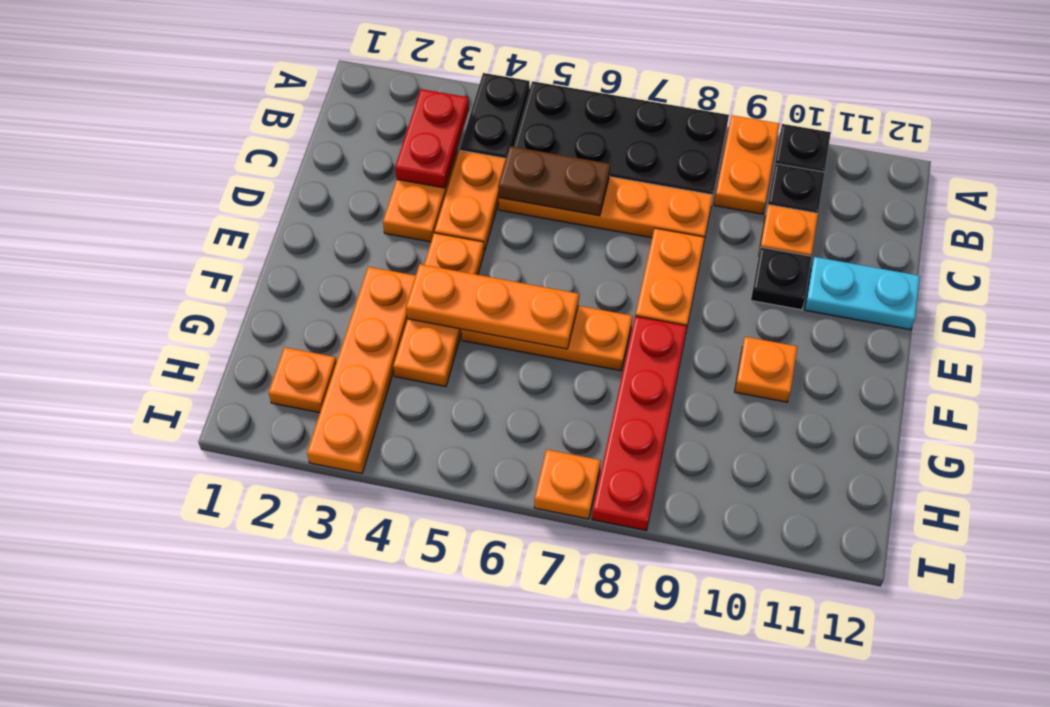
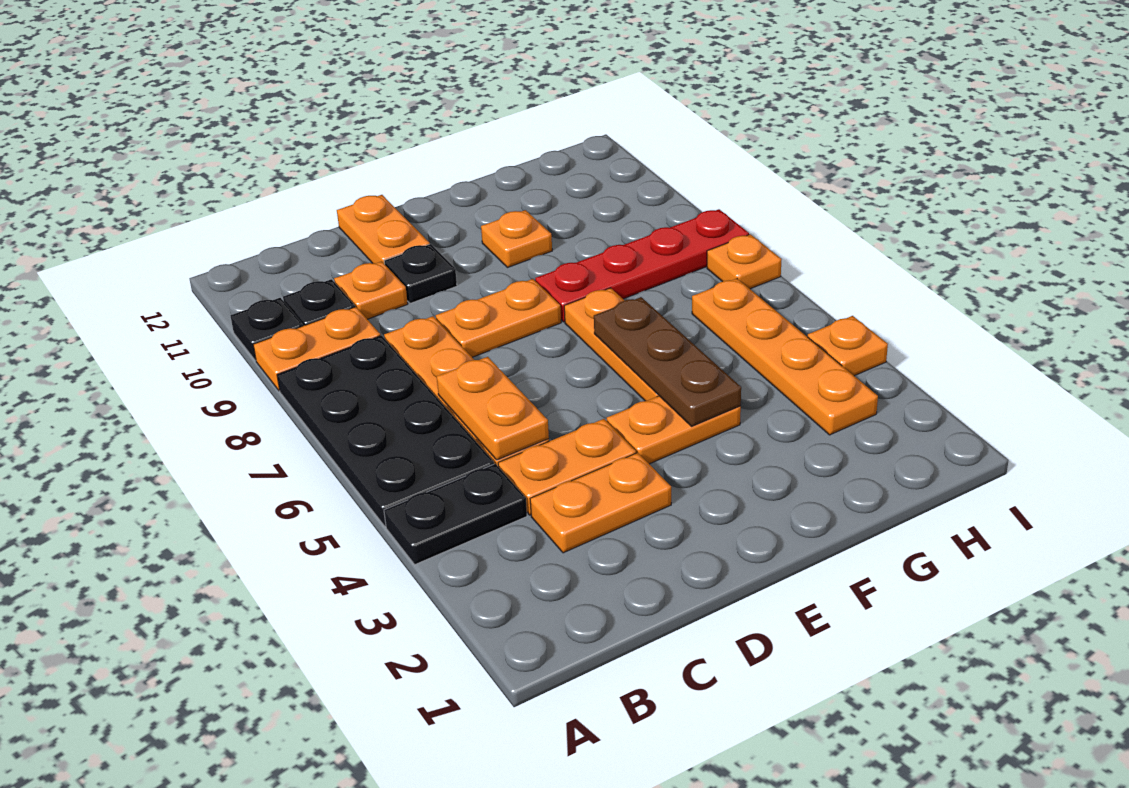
red plate B3:C3 level 2 -> none
brown plate C5:C6 level 2 -> orange plate C5:C6 level 2
cyan plate D11:D12 level 1 -> orange plate D11:D12 level 1
orange plate E4:G4 level 1 -> orange plate E4:F4 level 1
orange plate F3:I3 level 1 -> orange plate H3:H6 level 1
orange plate F4:F6 level 2 -> brown plate F4:F6 level 2
orange plate H2 level 1 -> orange plate I4 level 1

